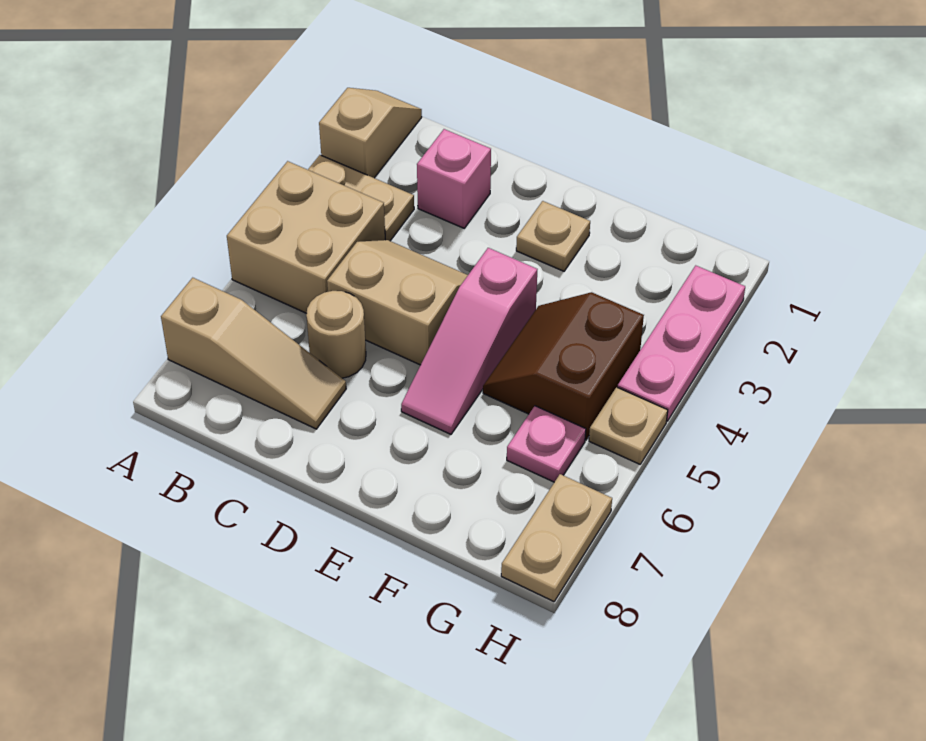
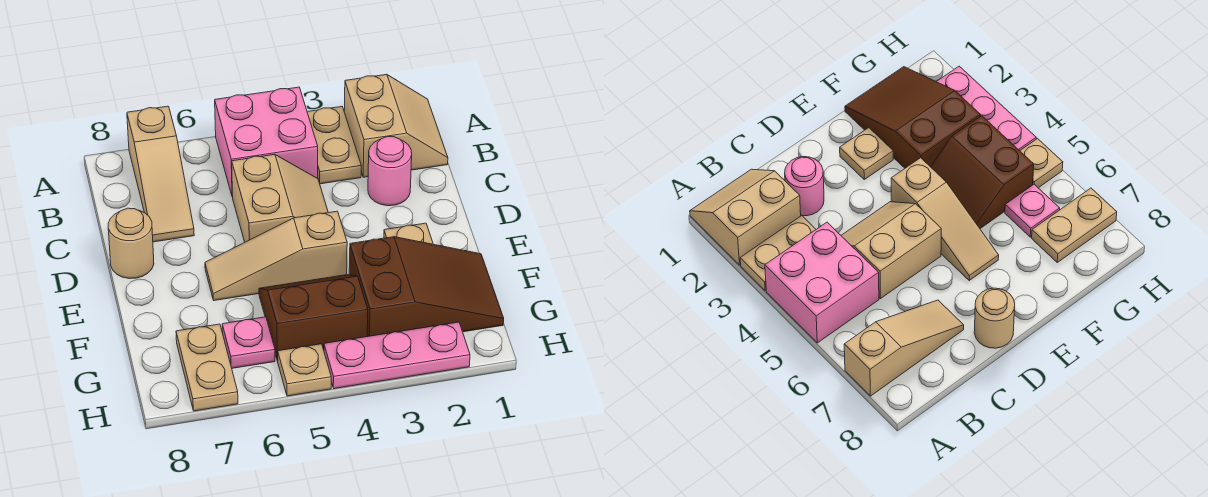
tan slope A1:A2 level 1 top 2 -> tan slope A1:B2 level 1 top 2
tan brick A4:B5 level 1 -> pink brick A4:B5 level 1
pink brick C2 level 1 -> pink round brick C2 level 1
tan round brick C6 level 1 -> tan round brick D8 level 1
pink slope E4:E6 level 1 top 4 -> tan slope E4:E6 level 1 top 4
none -> brown slope F1:G3 level 1 top 3
tan plate H7:H8 level 1 -> tan plate G7:H7 level 1

